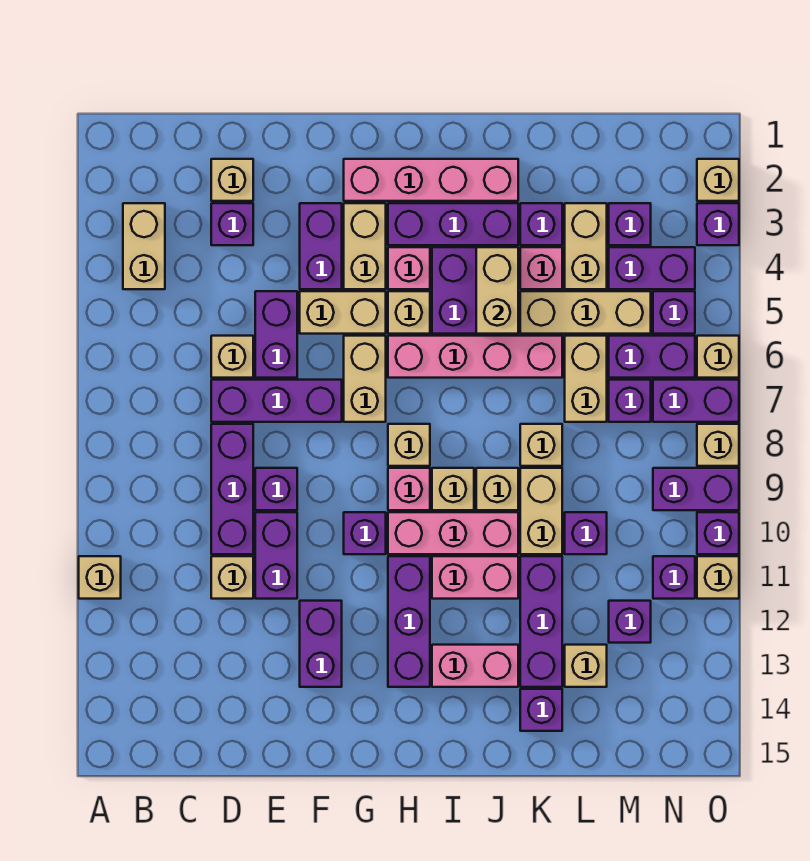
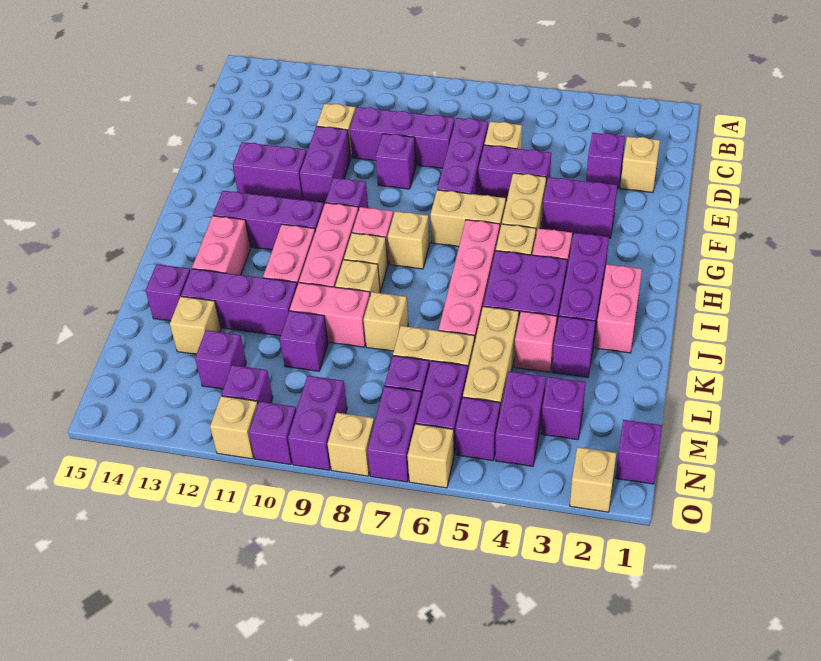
tan brick A11 level 1 -> none
tan brick B3:B4 level 1 -> none
purple brick E10:E11 level 1 -> purple brick E11:F11 level 1
pink brick G2:J2 level 1 -> pink brick I2:J2 level 1
tan brick G3:G4 level 1 -> none
tan brick J4:J5 level 2 -> none
tan brick K9:K10 level 1 -> pink brick K9:K10 level 1
tan brick L3:L4 level 1 -> none
purple brick O3 level 1 -> purple brick N1 level 1

